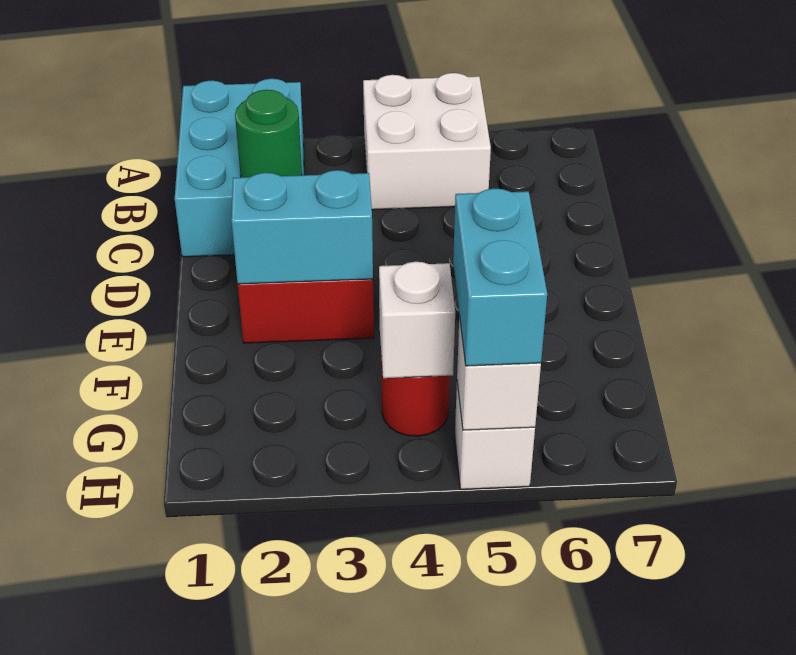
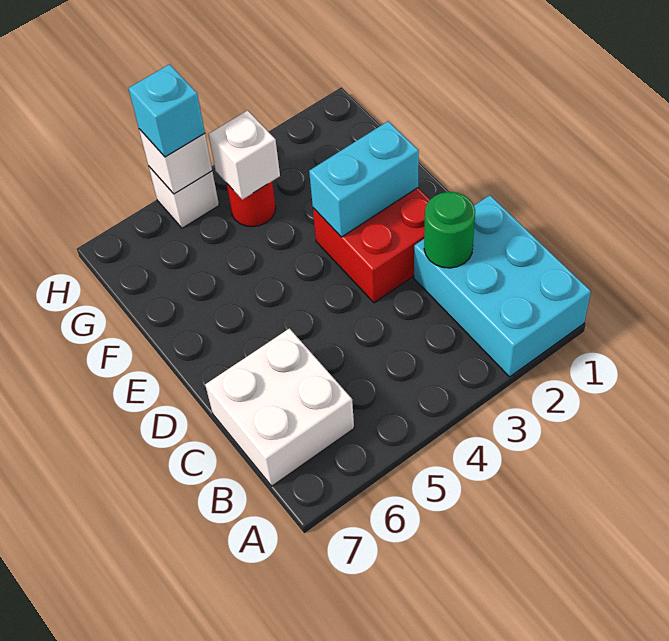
white brick A4:B5 level 1 -> white brick B6:C7 level 1
cyan brick G5:H5 level 3 -> cyan brick H5 level 3

